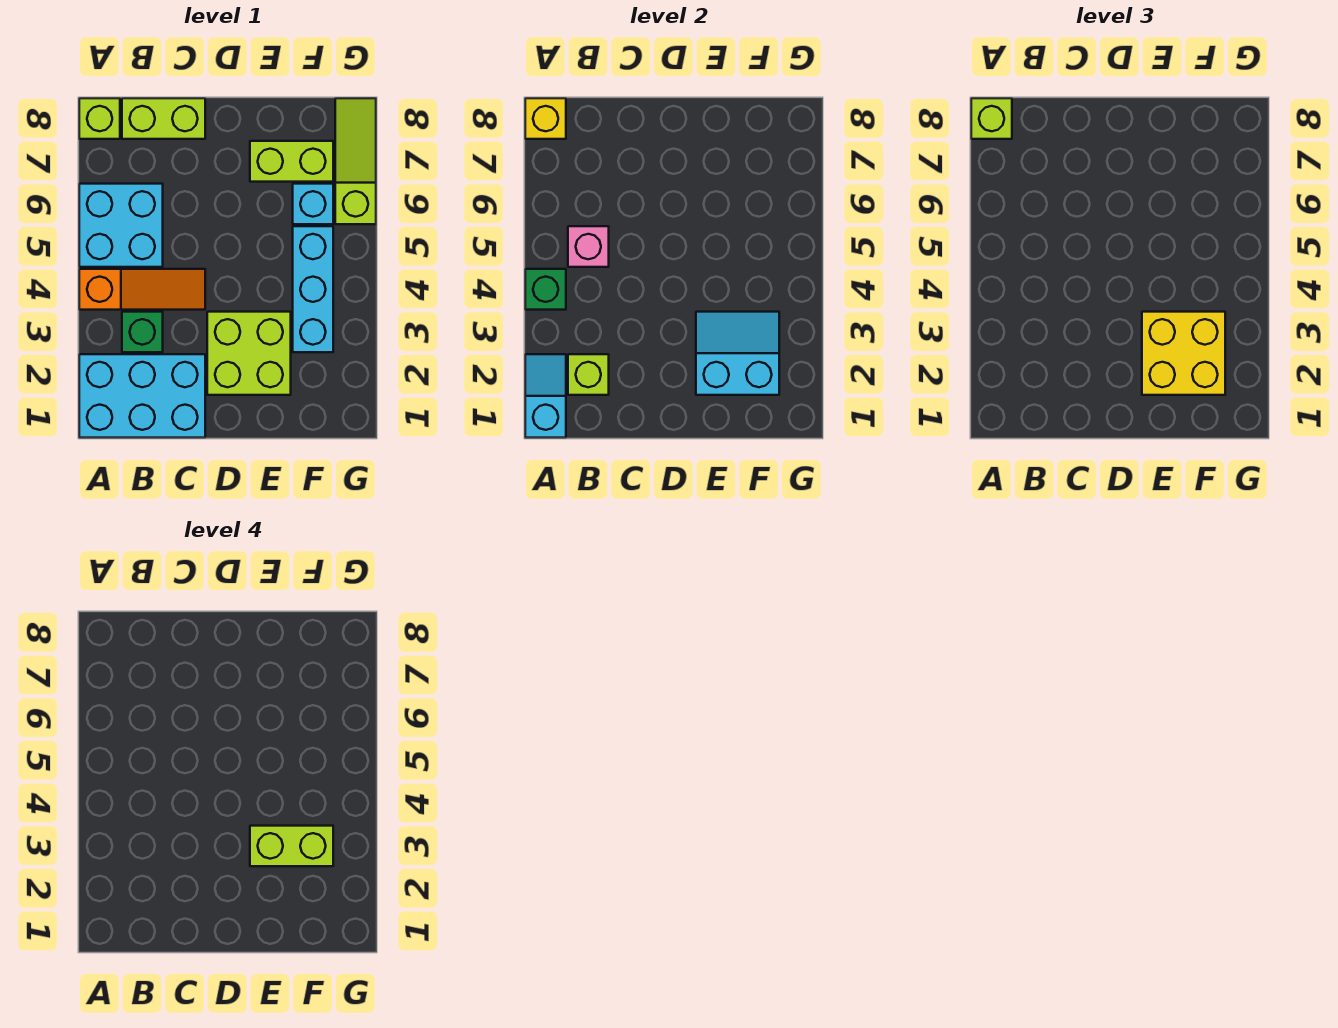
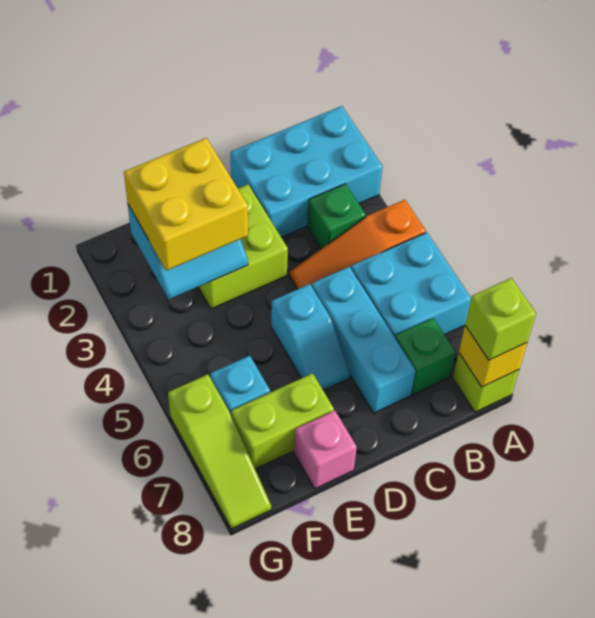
cyan slope A1:A2 level 2 top 1 -> cyan slope D5:D6 level 1 top 5
green brick A4 level 2 -> green brick B7 level 1
lime brick B2 level 2 -> none
pink brick B5 level 2 -> pink brick E8 level 1
lime brick B8:C8 level 1 -> none
lime brick E3:F3 level 4 -> none
cyan brick F3:F5 level 1 -> cyan brick C5:C7 level 1

